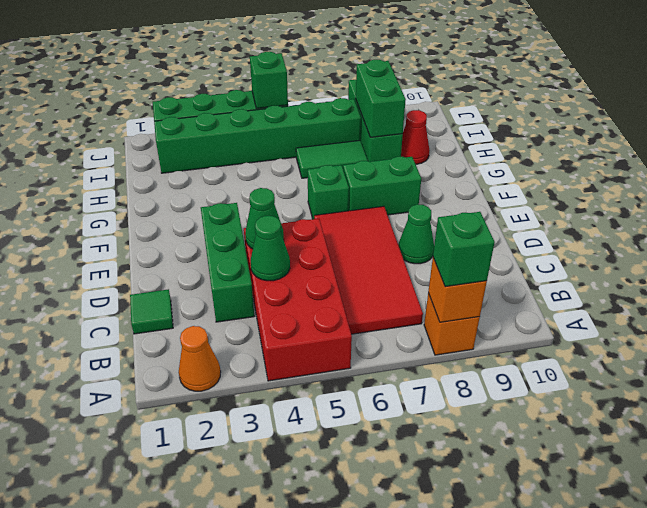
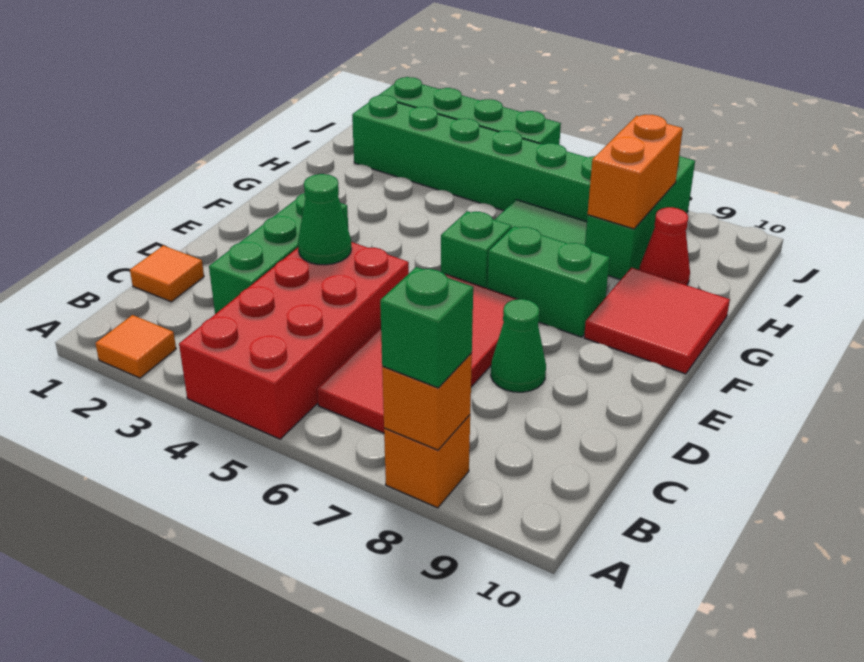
orange cone A2 level 1 -> orange tile A2 level 1
green tile C1 level 1 -> orange tile C1 level 1
green cone C4 level 2 -> none
none -> red tile F9:G10 level 1
green brick H8:I8 level 2 -> orange brick H8:I8 level 2
green brick J5 level 2 -> none

